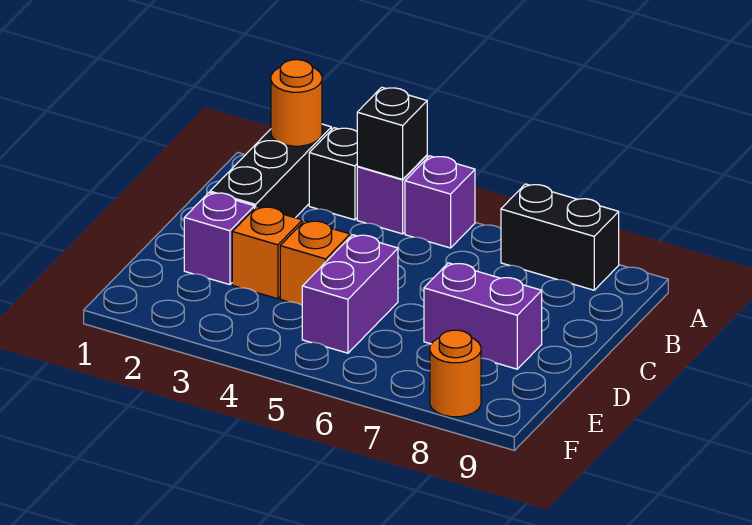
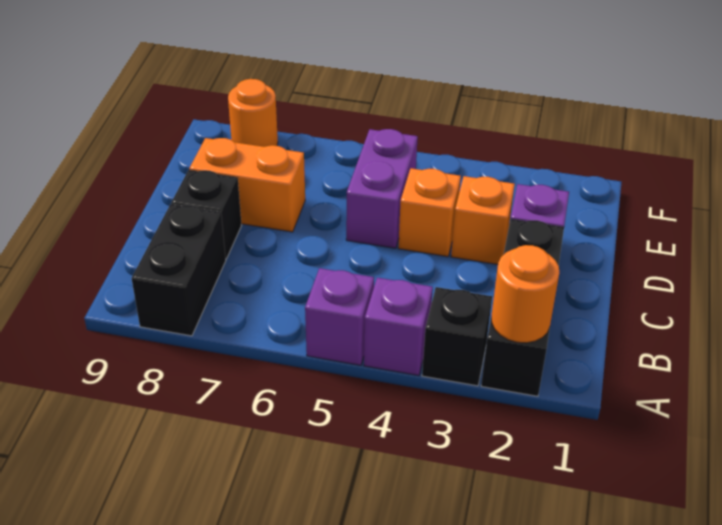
black brick A4 level 2 -> black brick C8 level 1
black brick A7:A8 level 1 -> black brick A8:B8 level 1
purple brick D7:D8 level 1 -> orange brick D7:D8 level 1

